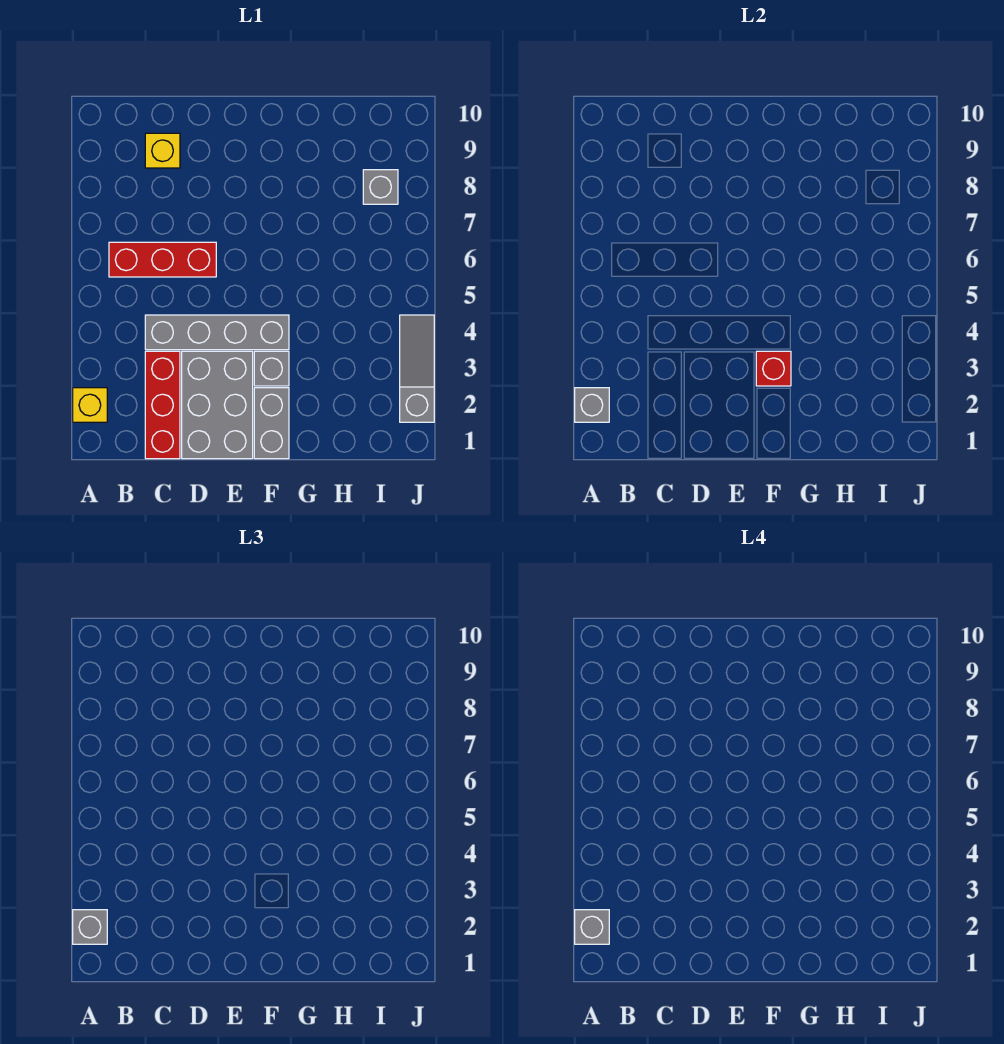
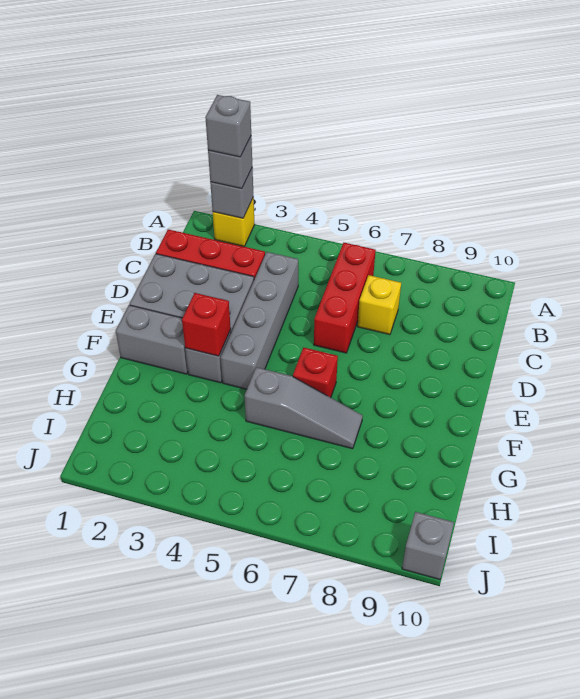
yellow brick C9 level 1 -> yellow brick C7 level 1
none -> red brick F6 level 1
grey brick I8 level 1 -> grey brick J10 level 1
grey slope J2:J4 level 1 top 2 -> grey slope G5:G7 level 1 top 5

